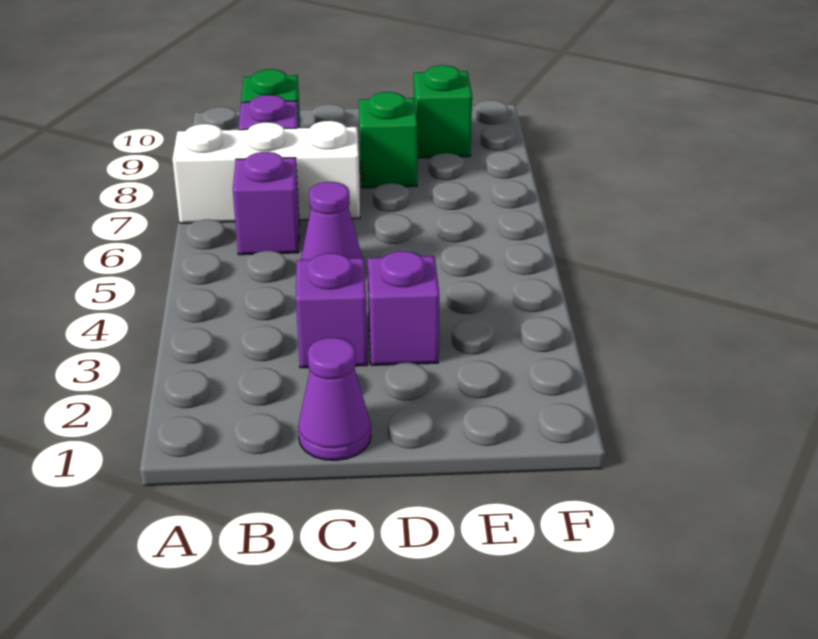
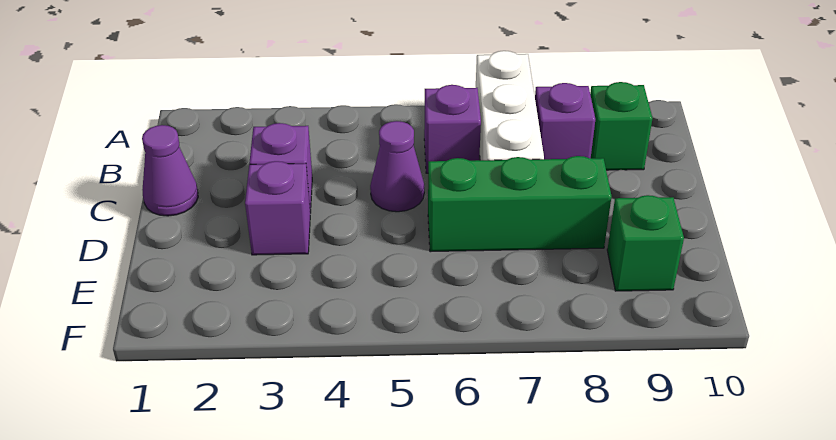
green brick D8 level 1 -> green brick D6:D8 level 1

